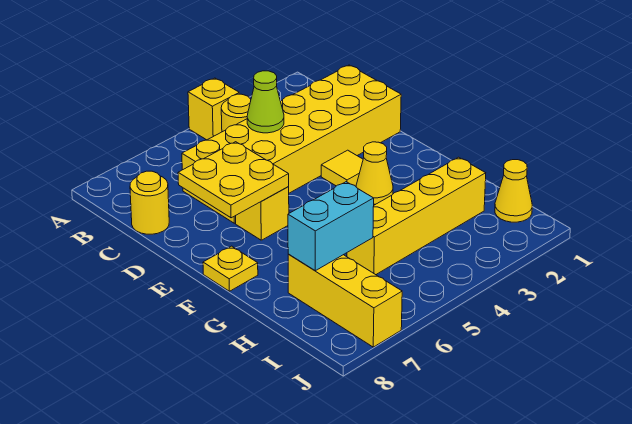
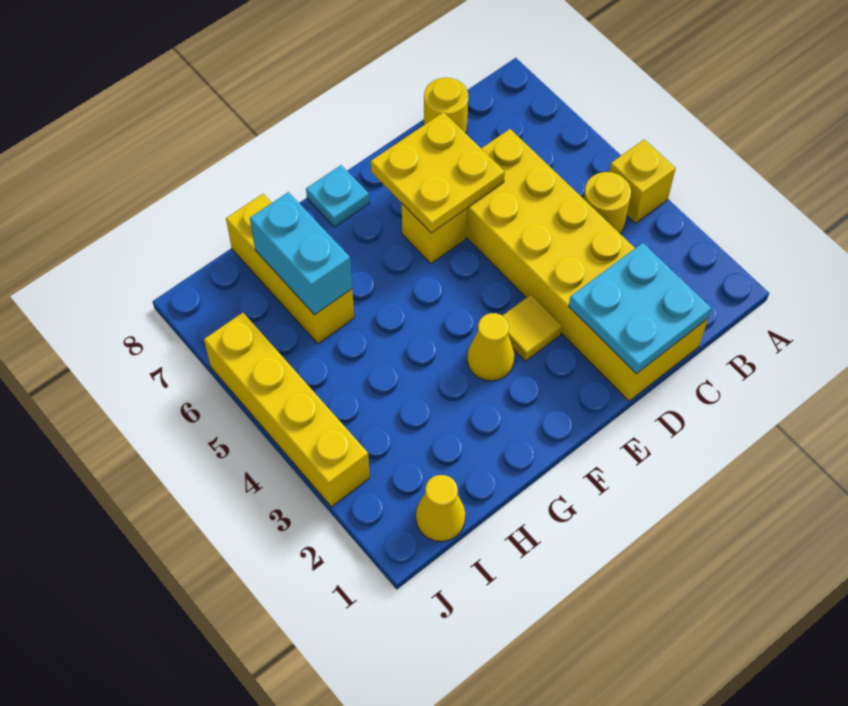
none -> cyan plate C1:D2 level 2
lime cone C4 level 2 -> none
yellow plate F8 level 1 -> cyan plate F8 level 1
yellow brick H2:H5 level 1 -> yellow brick J3:J6 level 1
yellow brick H7:J7 level 1 -> yellow brick H6:H8 level 1

